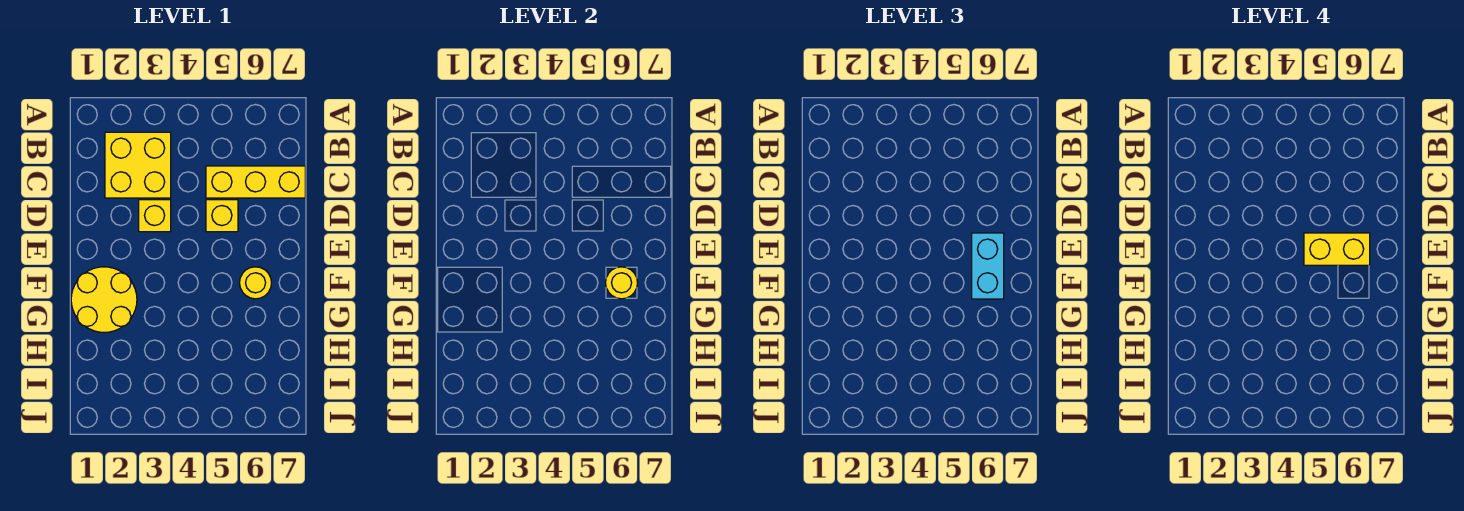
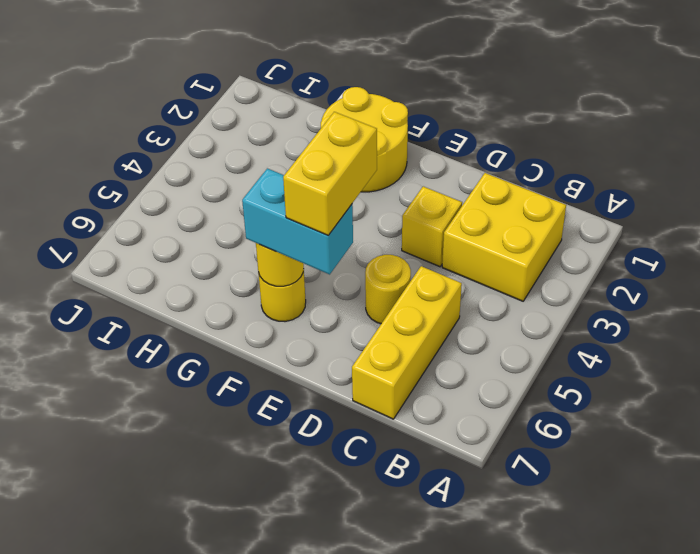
yellow brick D5 level 1 -> yellow round brick D5 level 1

